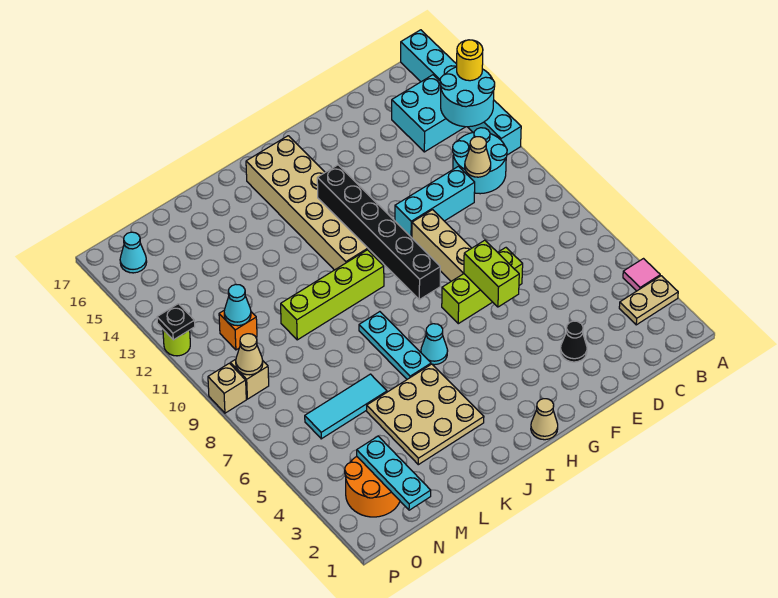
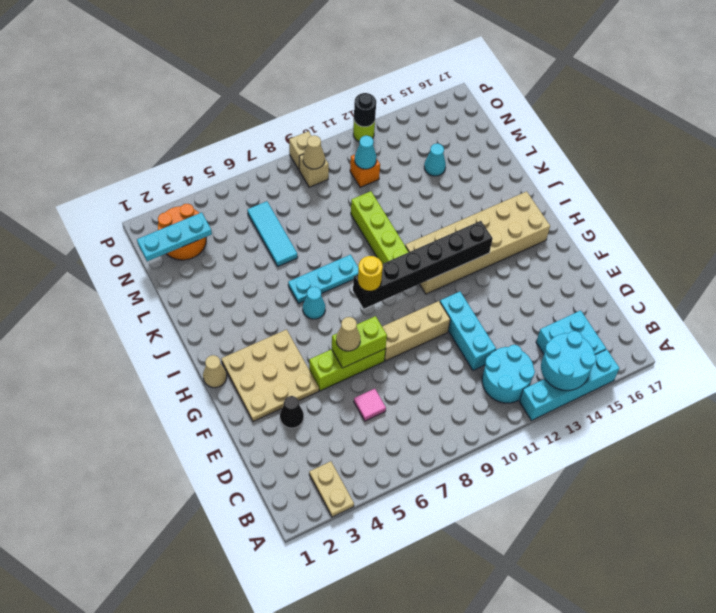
pink tile A4 level 1 -> pink tile D6 level 1
cyan brick A12:A17 level 1 -> cyan brick A12:A15 level 1
yellow round brick A14 level 3 -> yellow round brick H8 level 3
tan cone C11 level 2 -> tan cone F6 level 3
lime brick E7:G7 level 1 -> lime brick F5:F7 level 1
tan plate J3:L5 level 1 -> tan plate F2:H4 level 1
cyan cone O16 level 1 -> cyan cone M14 level 1
black plate P12 level 2 -> black round brick P12 level 2

